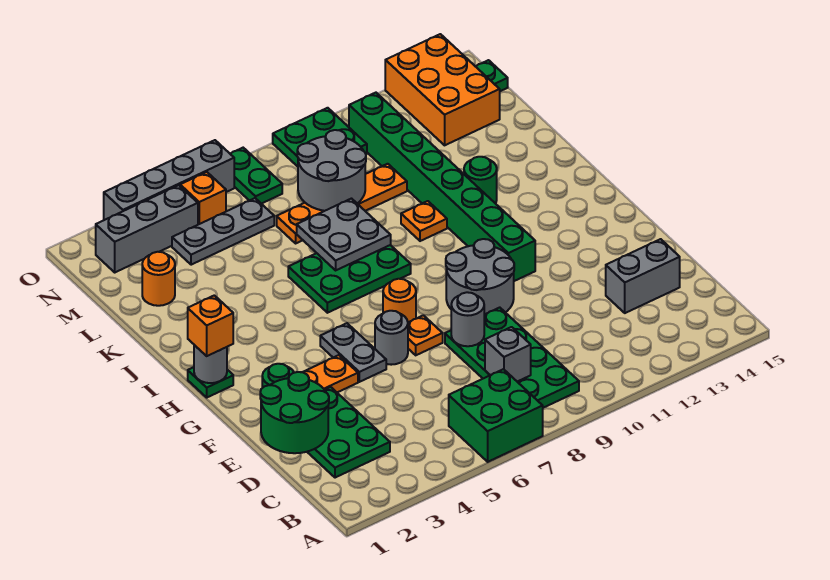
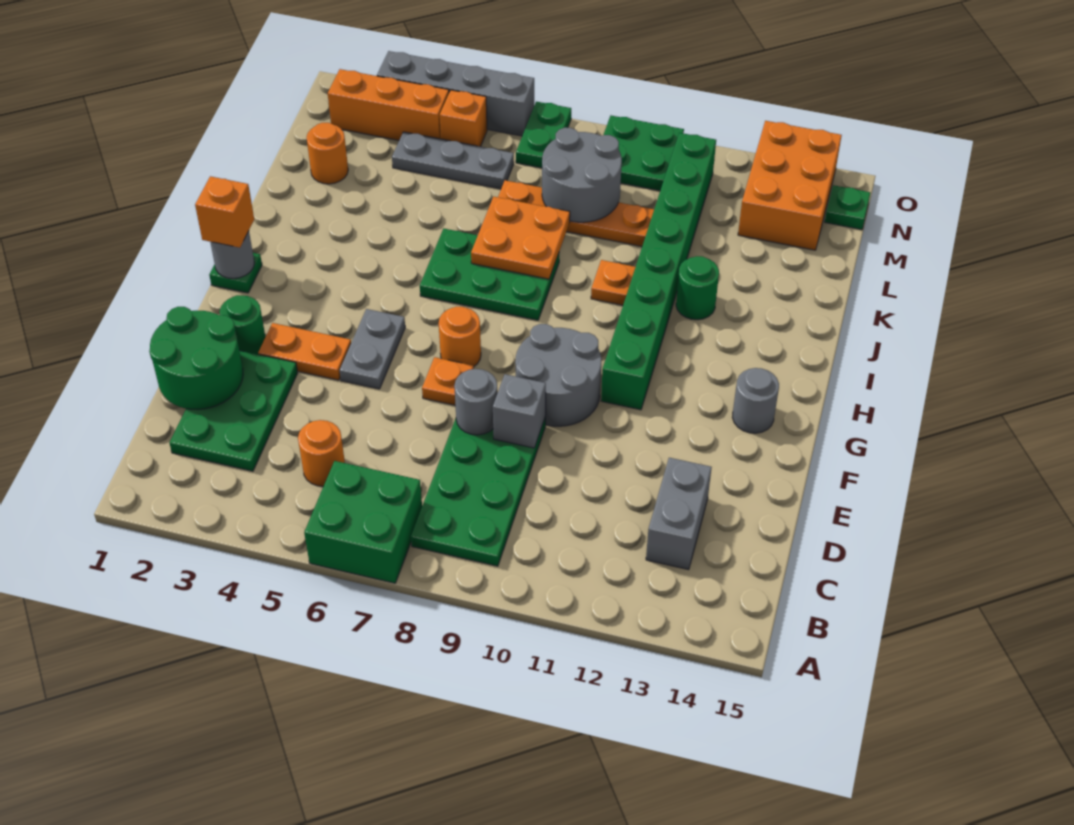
none -> orange round brick C5 level 1
grey brick C8 level 2 -> grey brick E9 level 2
grey brick D13:D14 level 1 -> grey brick C13:D13 level 1
grey round brick F6 level 1 -> grey round brick G14 level 1
grey plate J7:K8 level 2 -> orange plate J7:K8 level 2
grey brick N2:N4 level 1 -> orange brick N2:N4 level 1

